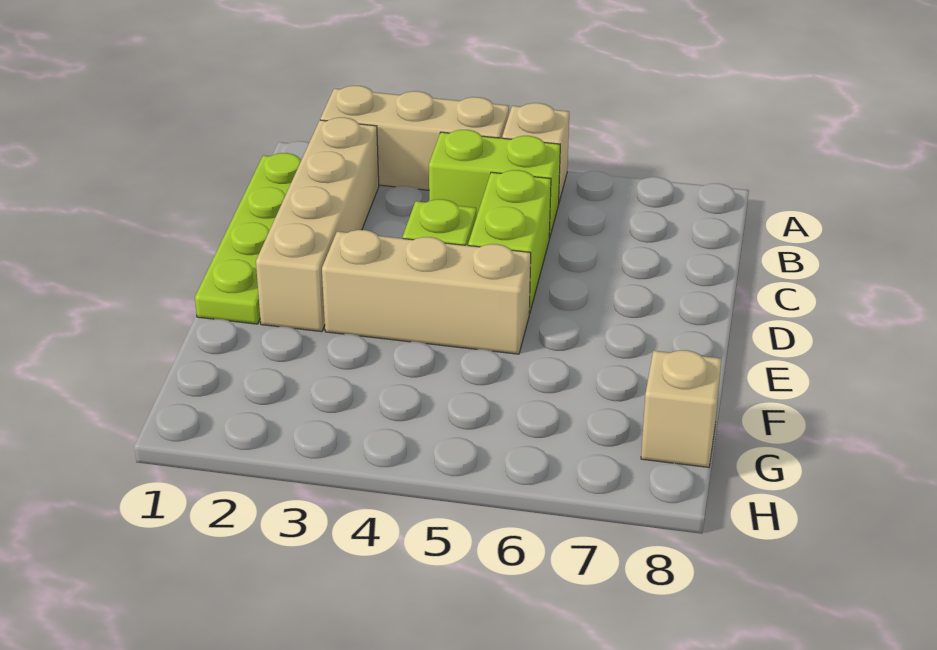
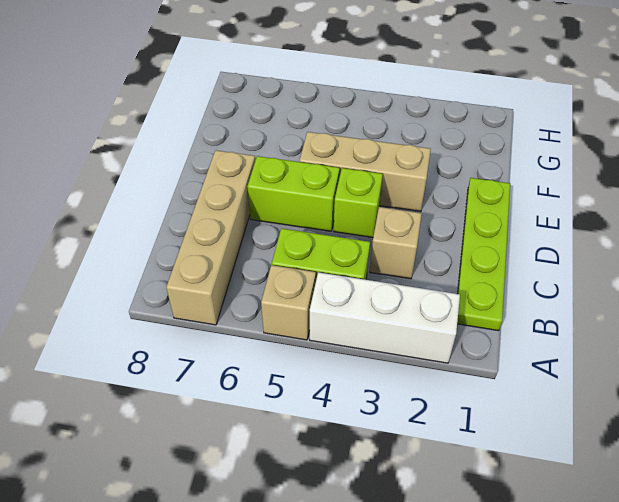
tan brick A2:A4 level 1 -> white brick A2:A4 level 1
tan brick B2:E2 level 1 -> tan brick A7:D7 level 1
lime brick C5:D5 level 1 -> lime brick D5:D6 level 1
tan brick G8 level 1 -> tan brick C3 level 1

